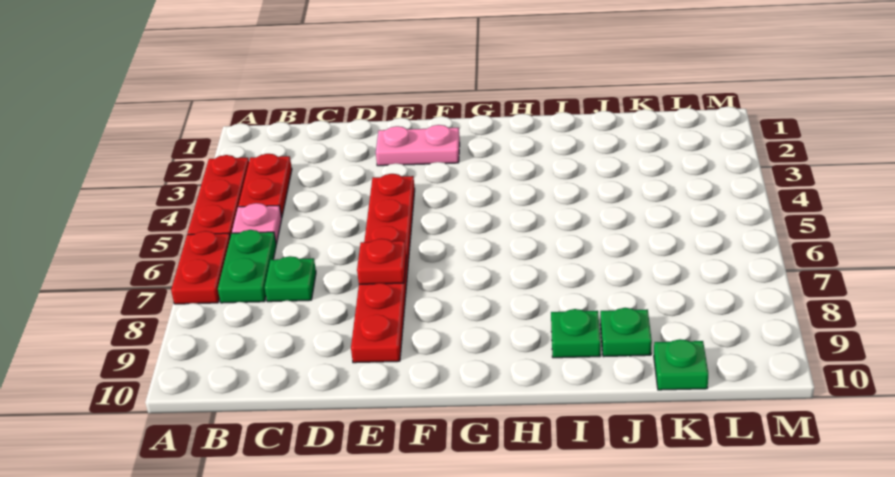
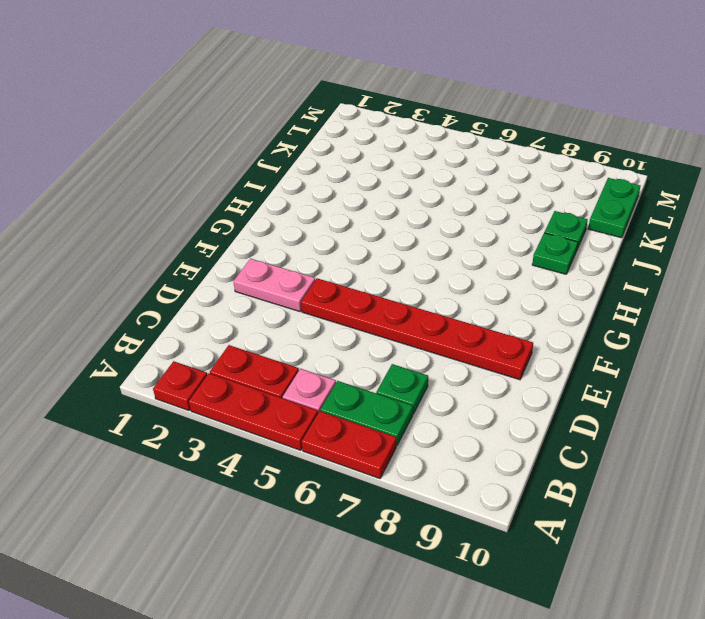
pink plate E2:F2 level 1 -> pink plate E2:E3 level 1
red plate E7 level 2 -> red plate A2 level 1
green plate K10 level 1 -> green plate K10:L10 level 1

